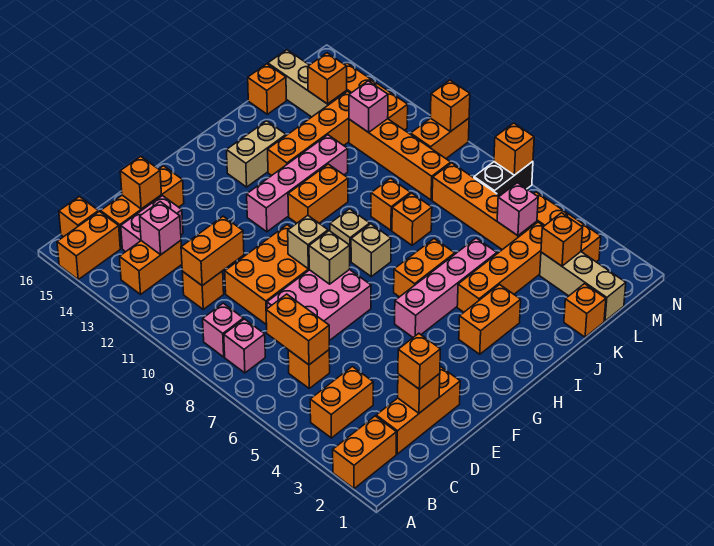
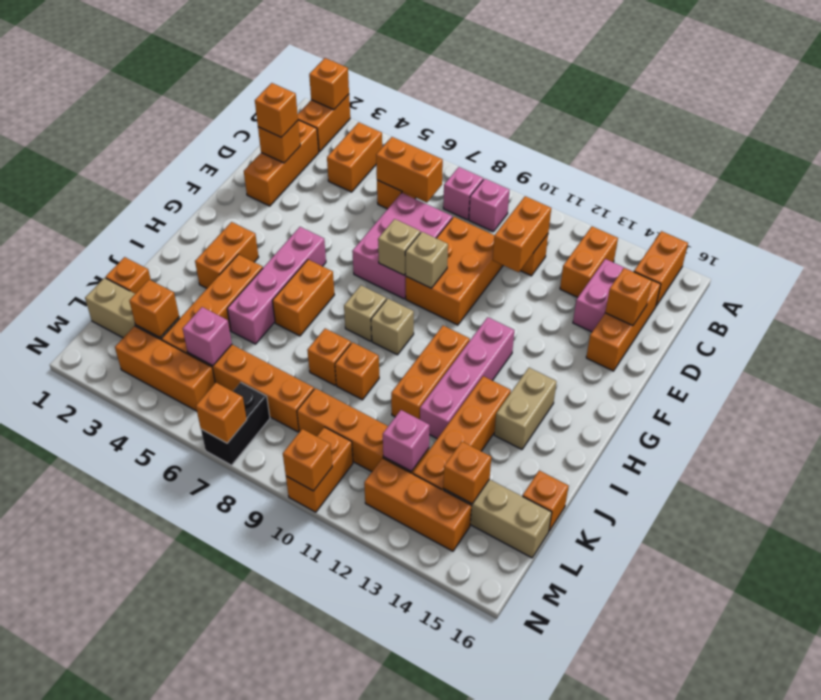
orange brick B16 level 1 -> orange brick A2 level 2
pink brick C13 level 2 -> none
orange brick H11:I11 level 1 -> orange brick H11:J11 level 1

